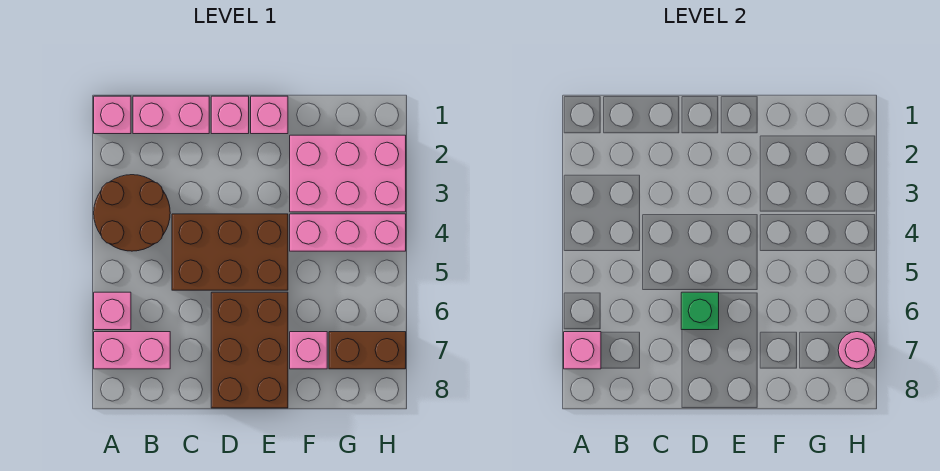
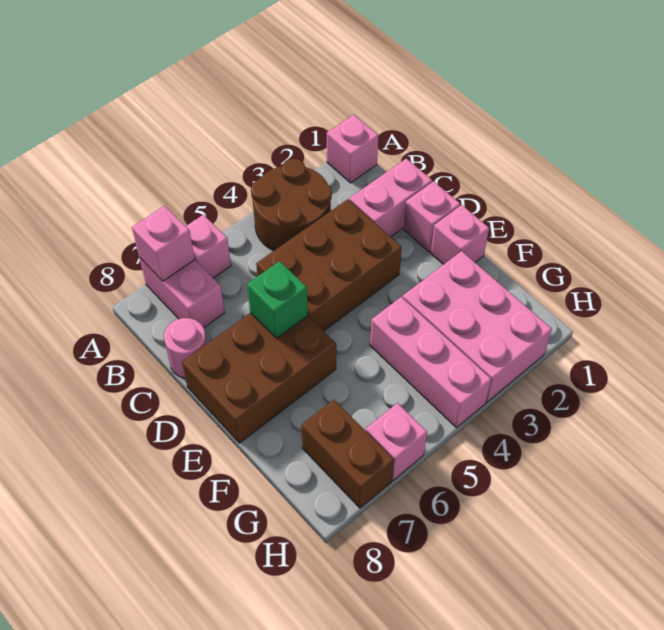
pink brick B1:C1 level 1 -> pink brick C1:C2 level 1
brown brick C4:E5 level 1 -> brown brick C3:D5 level 1
pink brick F7 level 1 -> pink brick H6 level 1
pink round brick H7 level 2 -> pink round brick C8 level 1

